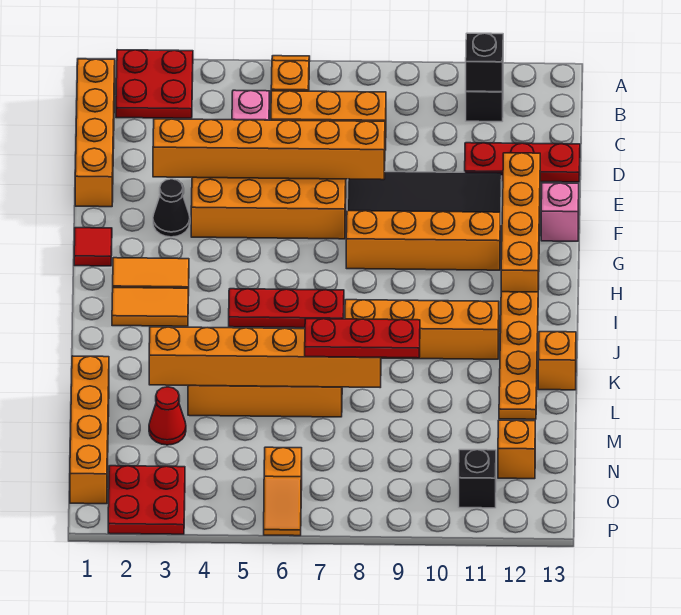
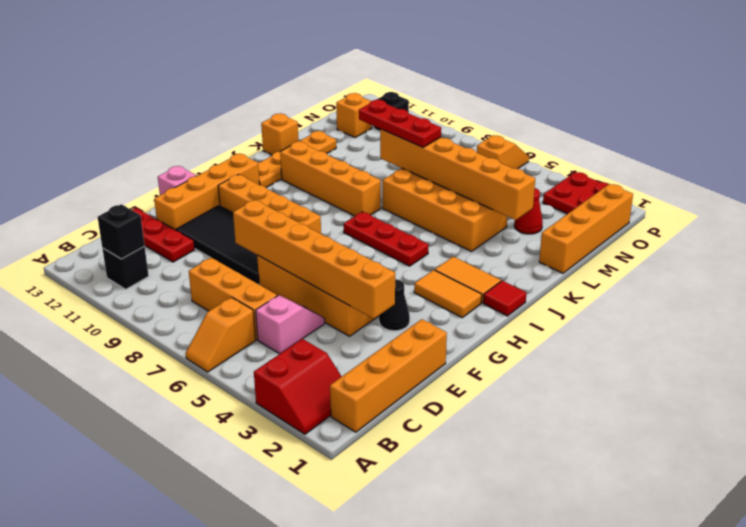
red plate A2:B3 level 1 -> red slope A2:B3 level 1 top 3
red tile G1 level 1 -> red tile I1 level 1

